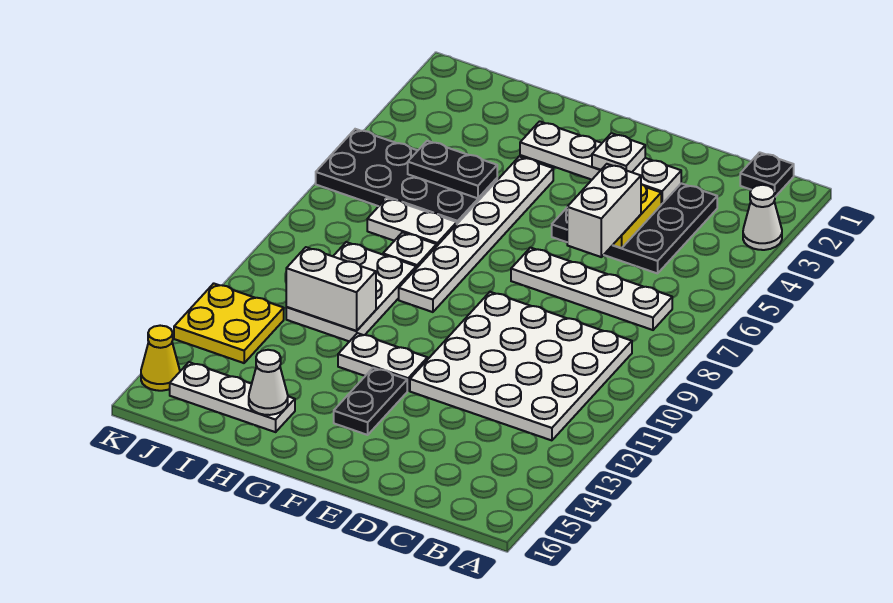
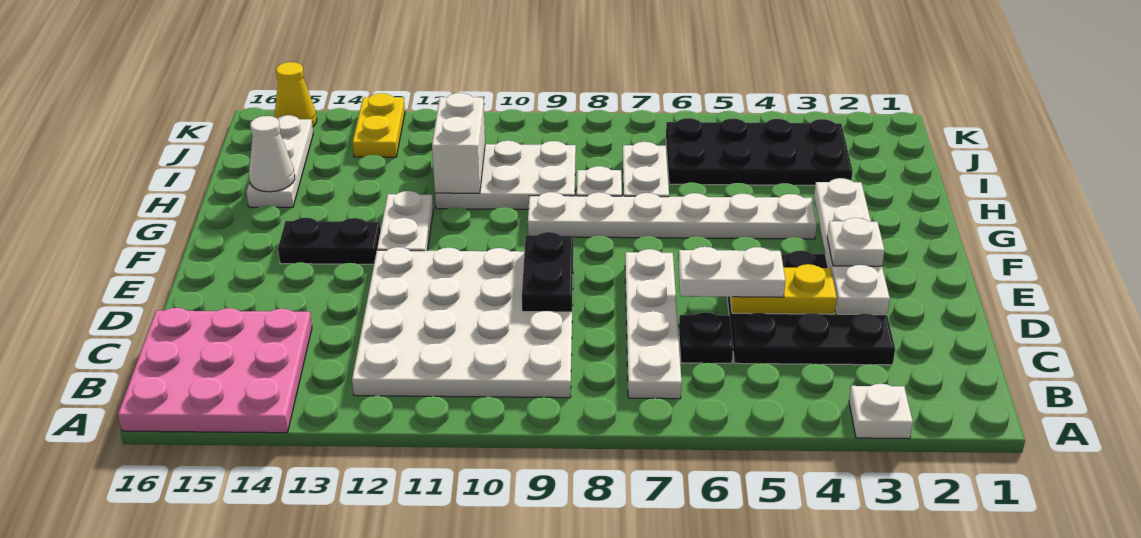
white cone A3 level 1 -> white plate A3 level 1
none -> pink plate A14:C16 level 1
black plate B1 level 1 -> black plate C6 level 1
white brick D5:D6 level 3 -> white plate D5:D6 level 3
black plate H5:K6 level 1 -> black plate I3:J6 level 1
black plate H5:I5 level 2 -> black plate D9:E9 level 2
yellow plate J12:K13 level 1 -> yellow plate J13:K13 level 1

